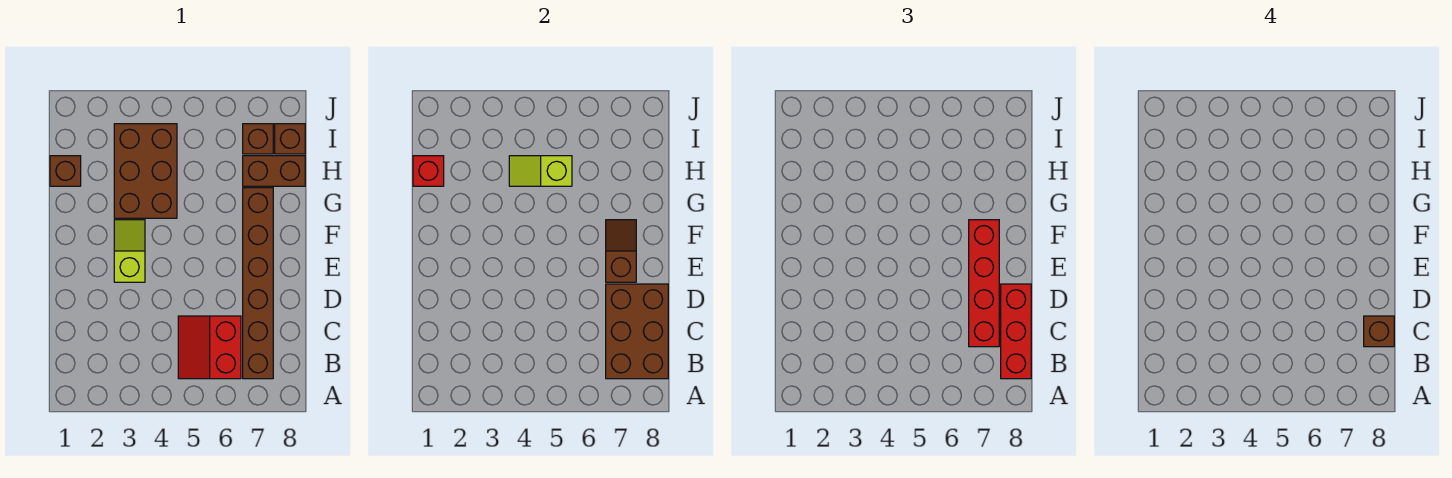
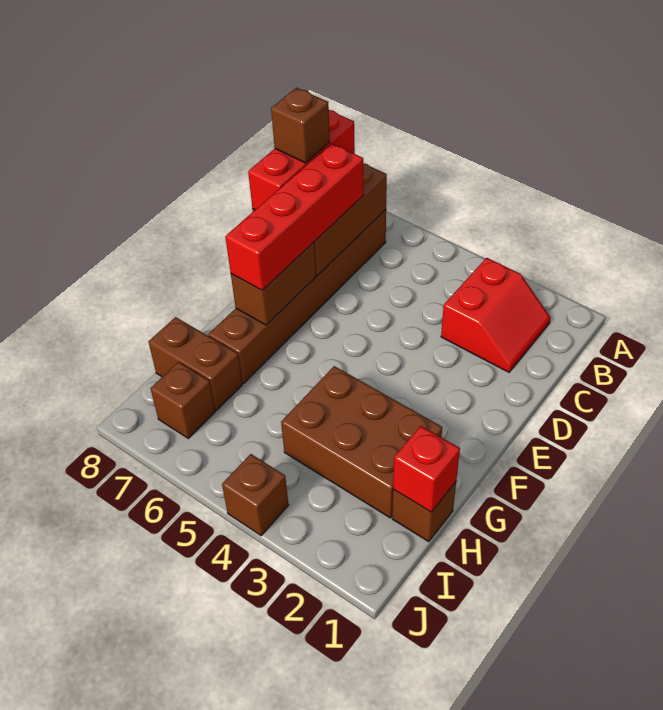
red slope B5:C6 level 1 top 6 -> red slope B2:C3 level 1 top 3
lime slope E3:F3 level 1 top E -> none
brown slope E7:F7 level 2 top E -> brown brick E7:F7 level 2
brown brick G3:I4 level 1 -> brown brick G2:H4 level 1
lime slope H4:H5 level 2 top 5 -> none
brown brick I8 level 1 -> brown brick J4 level 1

